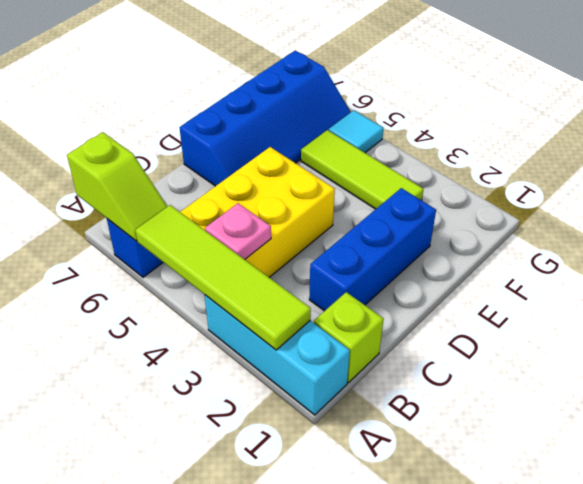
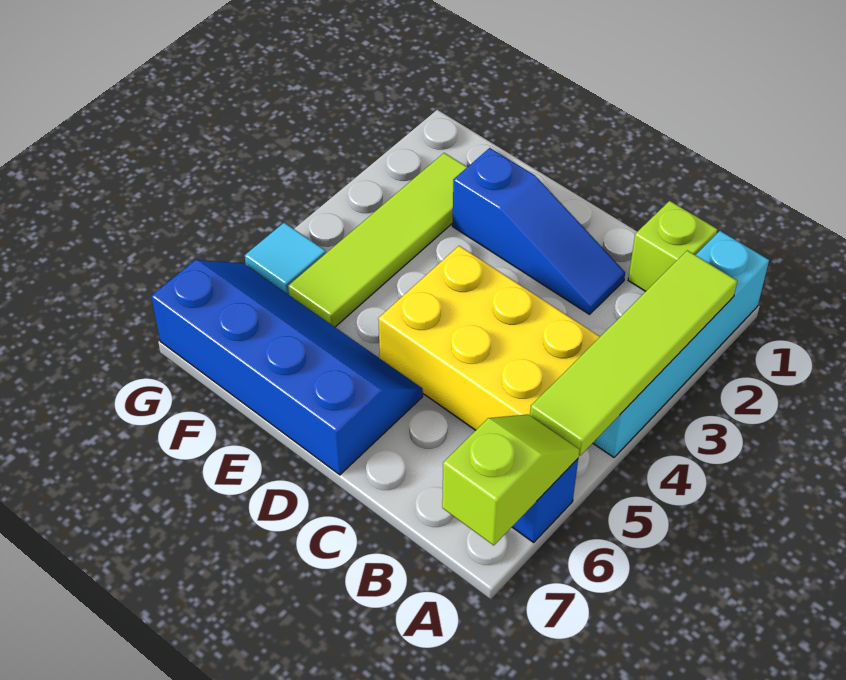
cyan brick A1:A3 level 1 -> cyan brick A1:A4 level 1
pink plate B4 level 2 -> none
blue brick C2:E2 level 1 -> blue slope C2:E2 level 1 top E
lime tile F3:F5 level 1 -> lime tile F2:F5 level 1

